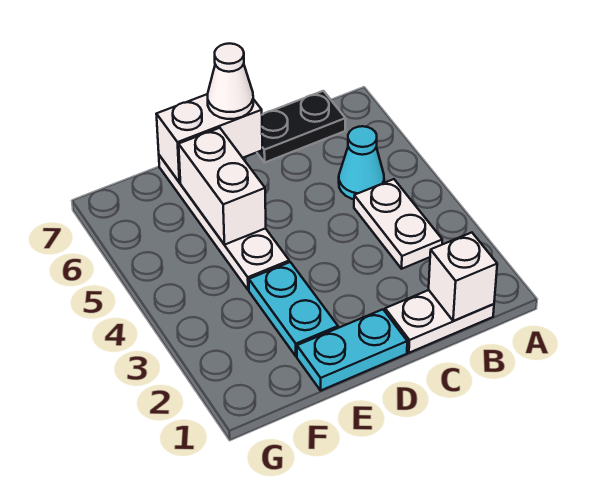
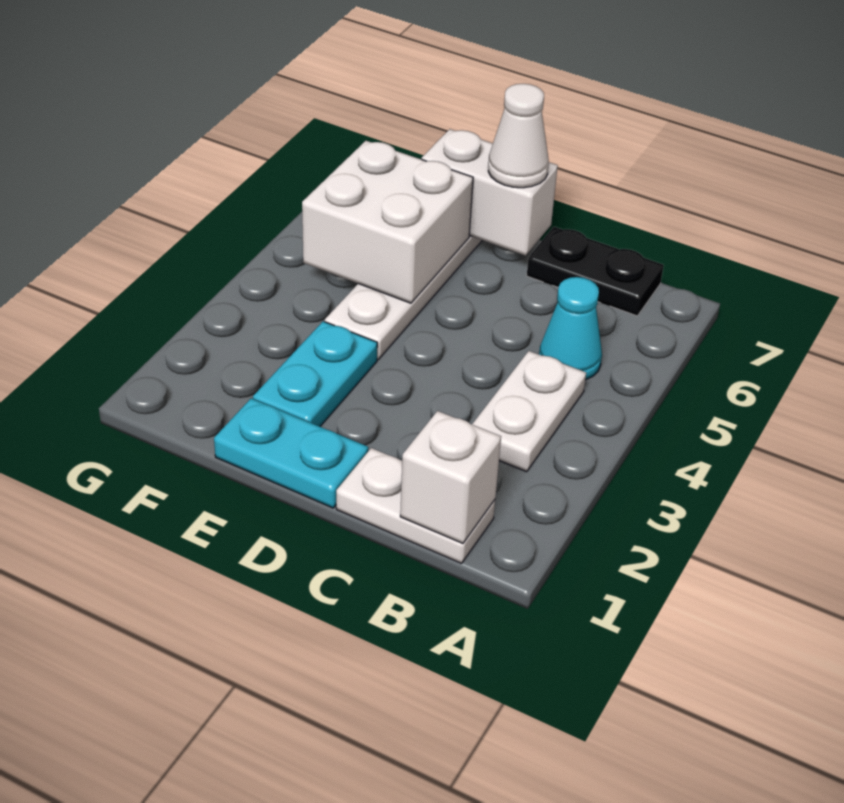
white brick E5:E6 level 2 -> white brick E5:F6 level 2

